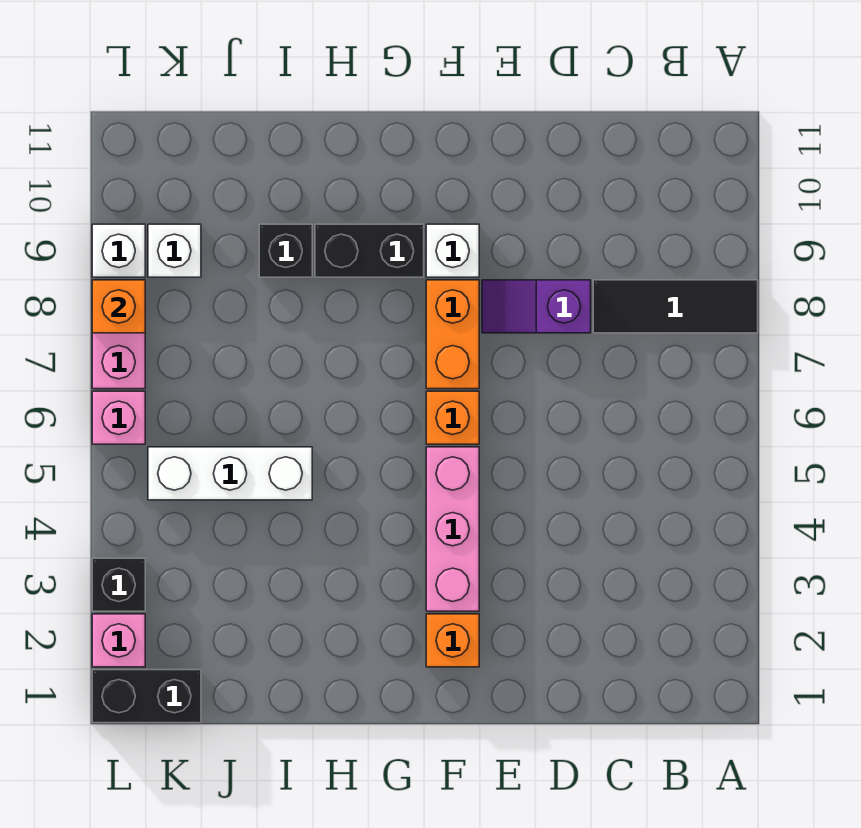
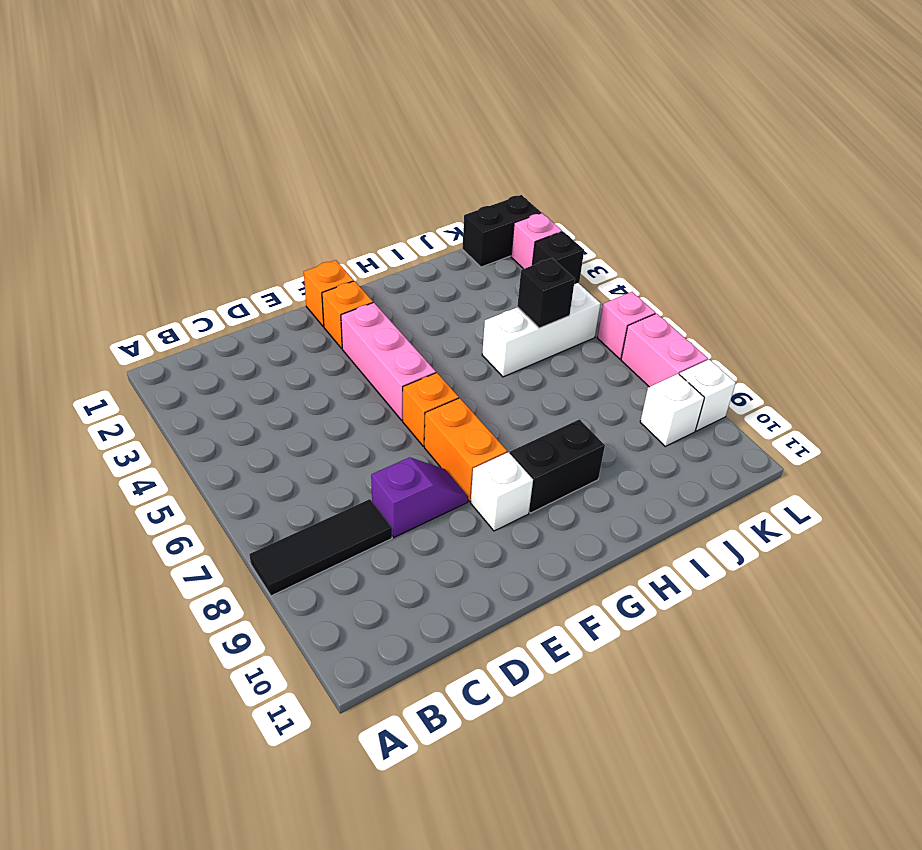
black brick I9 level 1 -> black brick J5 level 2
orange brick L8 level 2 -> orange brick F1 level 1

